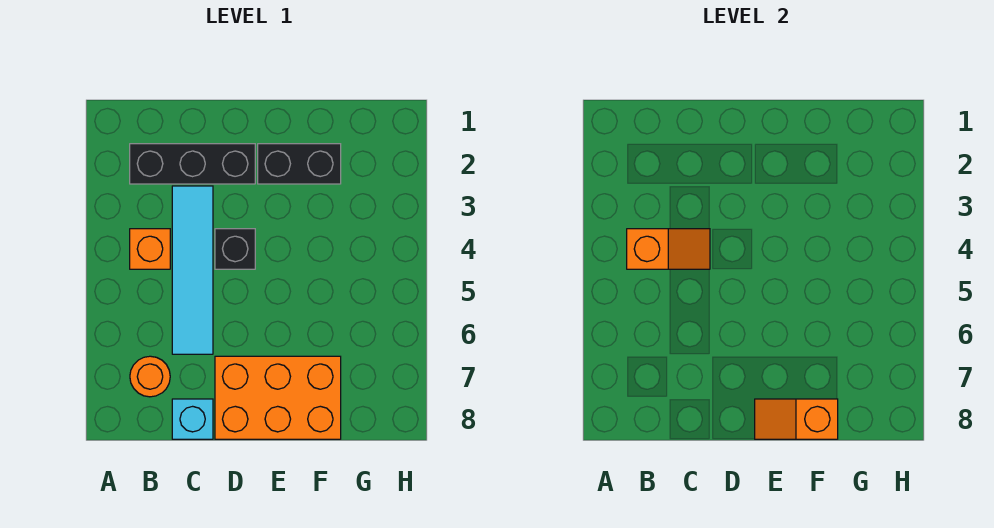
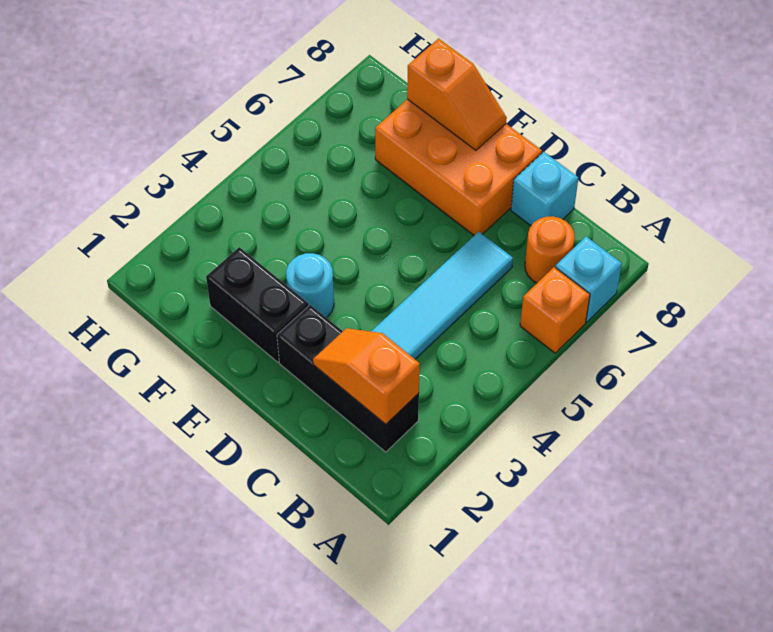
none -> cyan brick A7 level 1
orange brick B4 level 1 -> orange brick A6 level 1
orange slope B4:C4 level 2 top B -> orange slope B2:C2 level 2 top B
black brick D4 level 1 -> none
none -> cyan round brick E3 level 1

